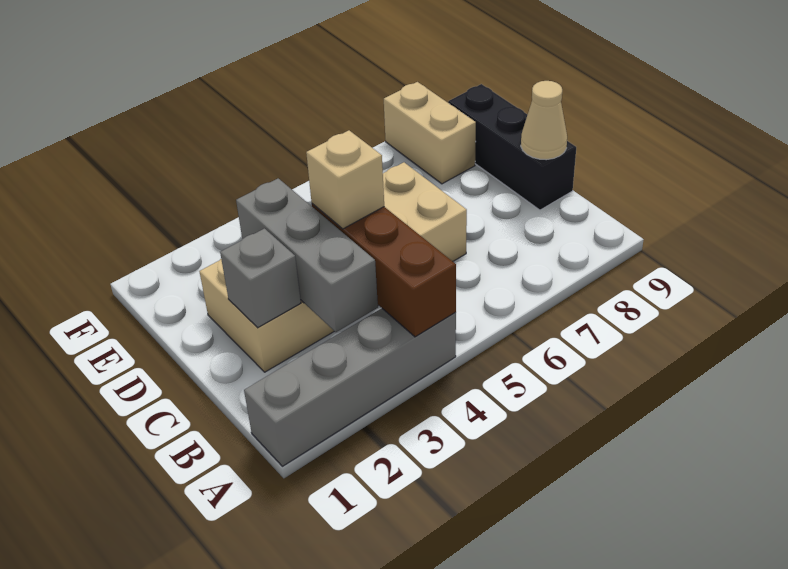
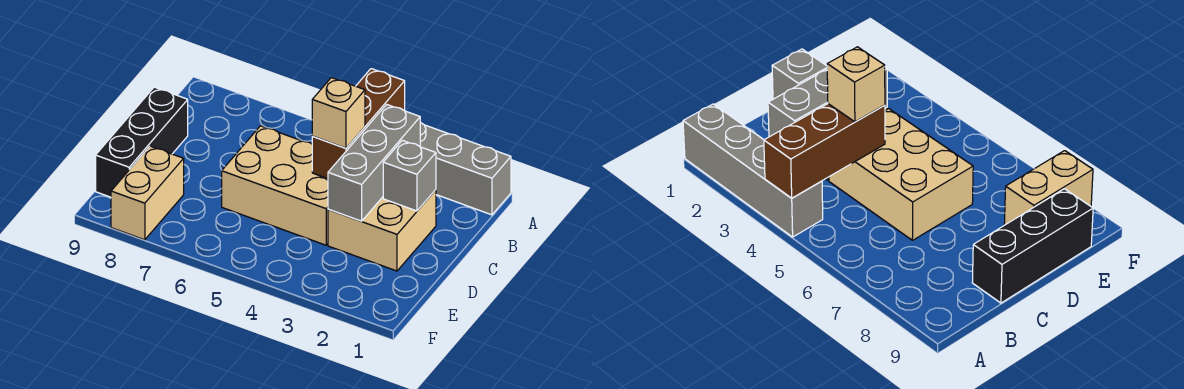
tan cone C9 level 2 -> none

